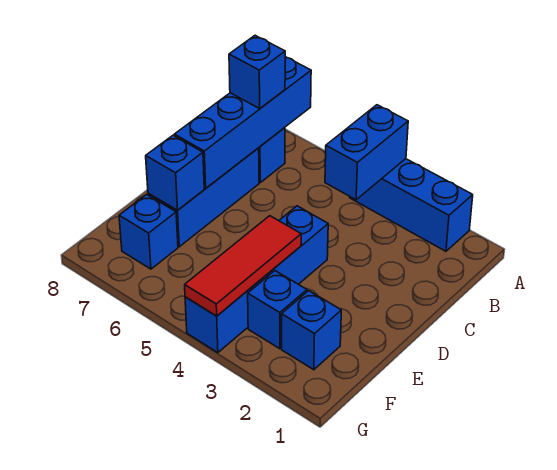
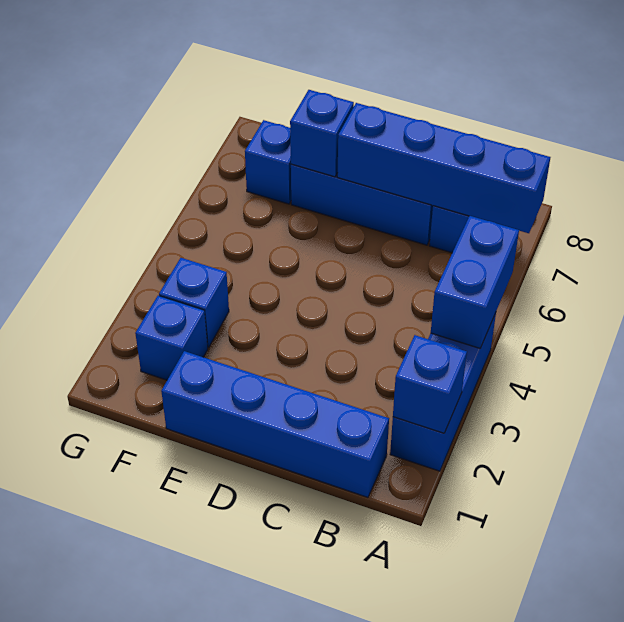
blue brick A4:B4 level 2 -> blue brick A4:A5 level 2
blue brick B7 level 3 -> blue brick A2 level 2
blue brick D4:G4 level 1 -> blue brick B1:E1 level 1
red tile E4:G4 level 2 -> none

